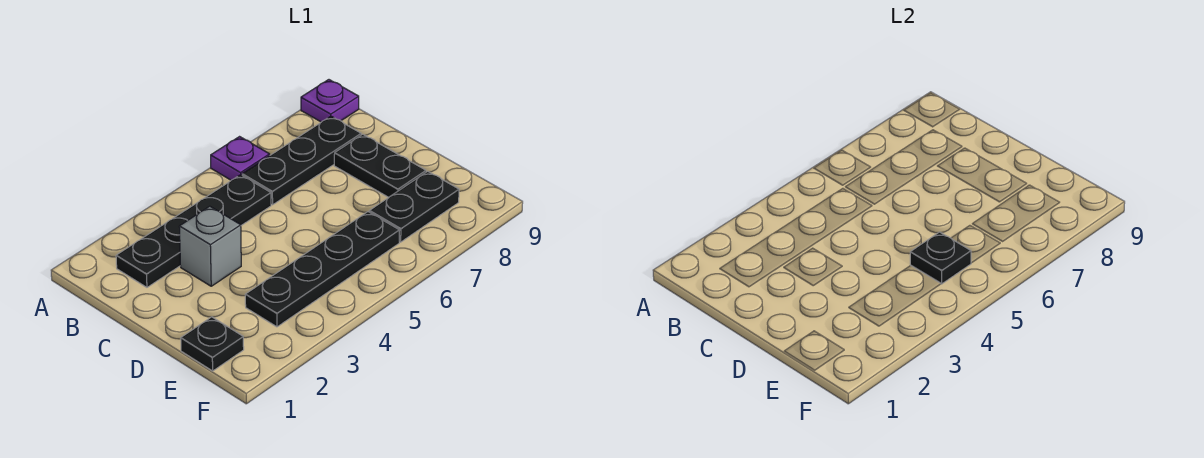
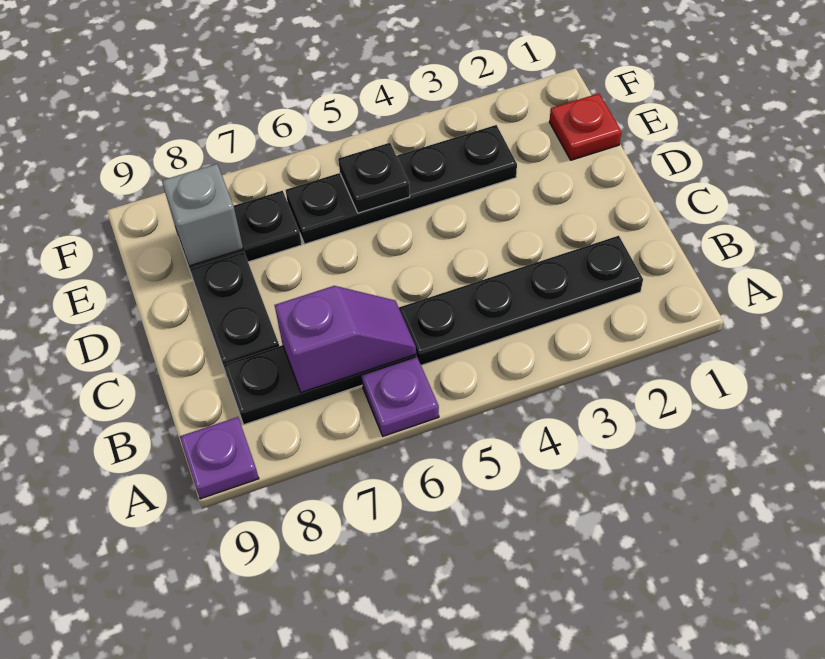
none -> purple slope B6:B7 level 2 top 7
grey brick C3 level 1 -> grey brick E8 level 2
black plate E1 level 1 -> red plate E1 level 1

